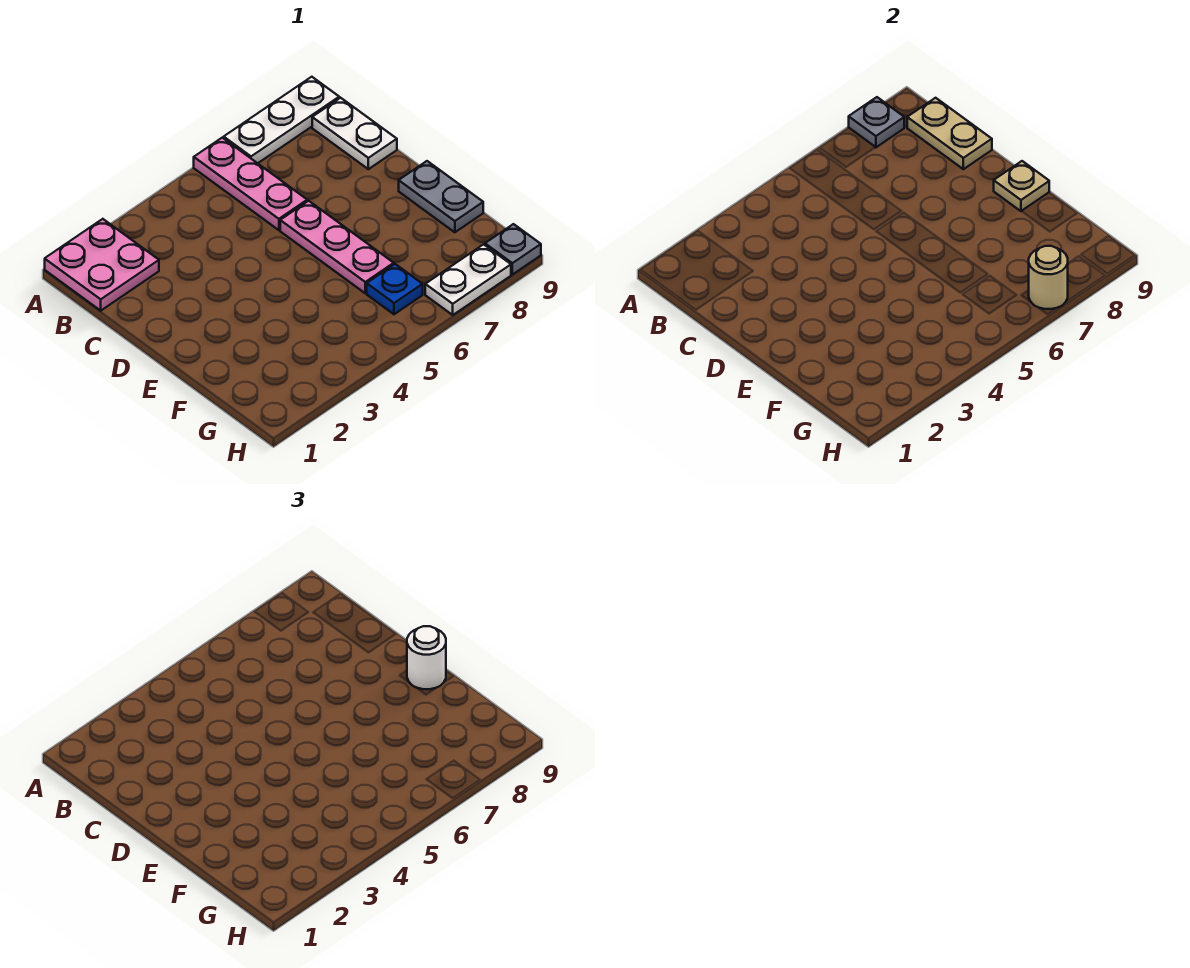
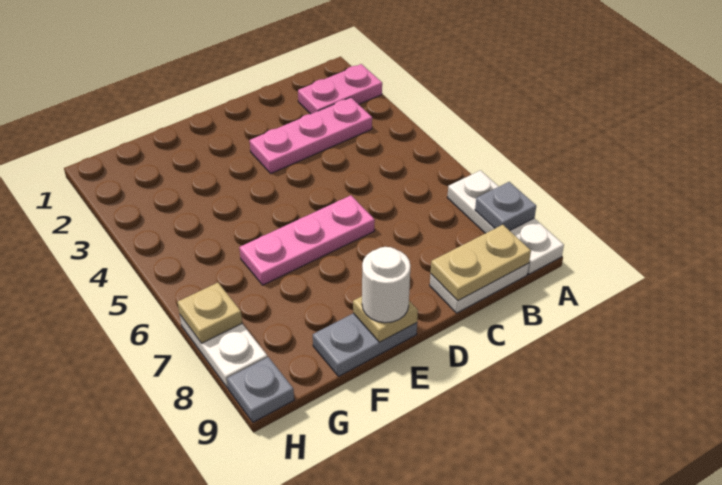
pink plate A1:B2 level 1 -> pink plate A2:B2 level 1
pink plate A6:C6 level 1 -> pink plate B3:D3 level 1
blue plate G6 level 1 -> none
tan round brick H7 level 2 -> tan plate H7 level 2

